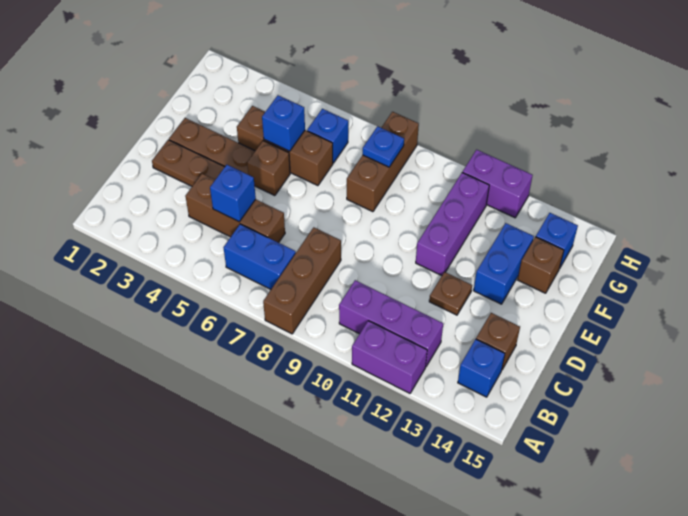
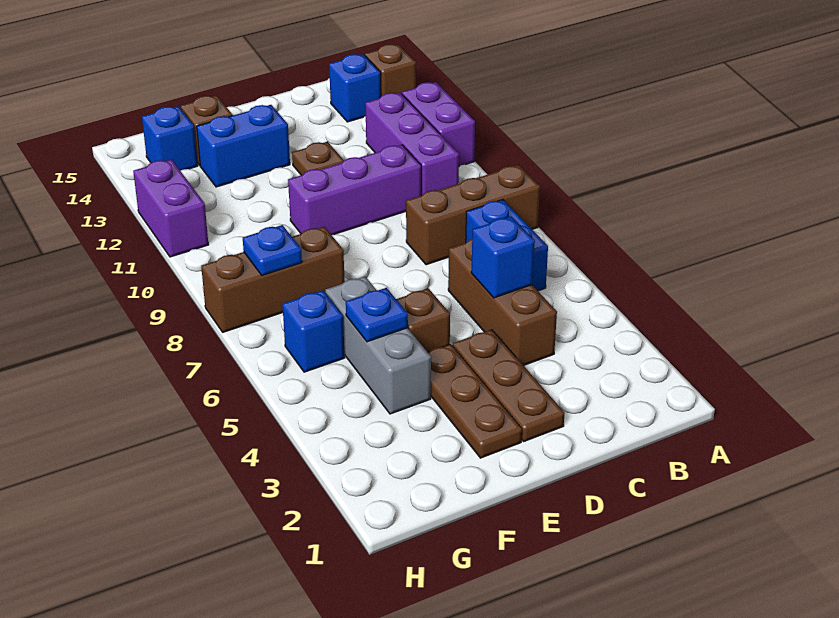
brown brick C14 level 1 -> brown brick A14 level 1
purple brick E11:G11 level 1 -> purple brick C10:E10 level 1
brown brick F4:F6 level 1 -> grey brick F4:F6 level 1
blue brick F5 level 2 -> blue plate F5 level 2

